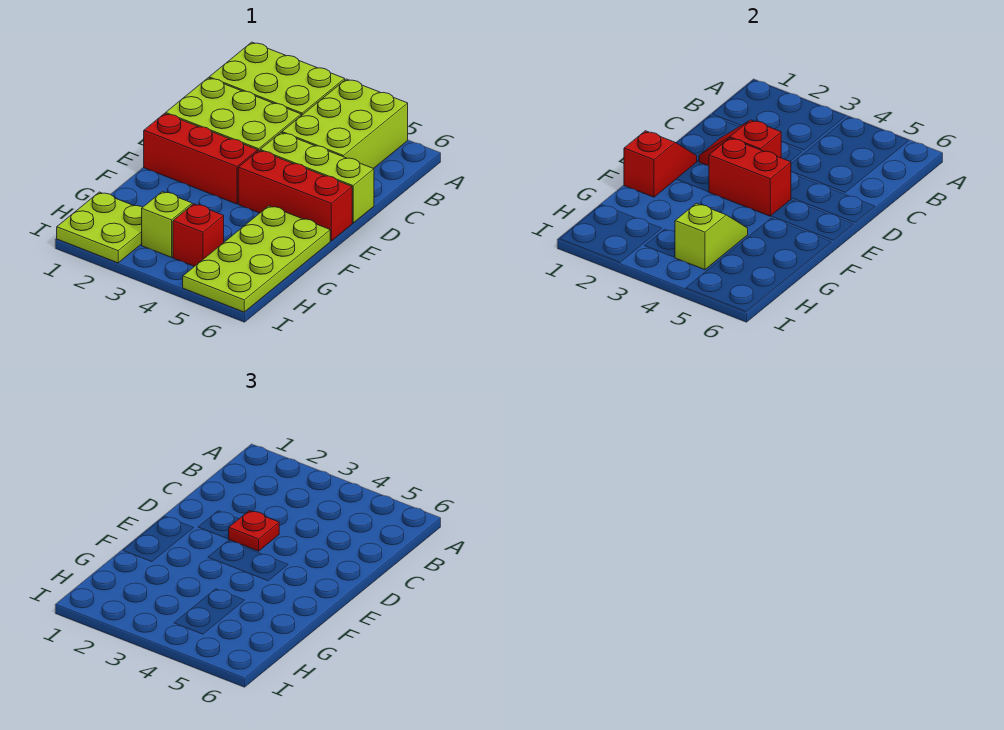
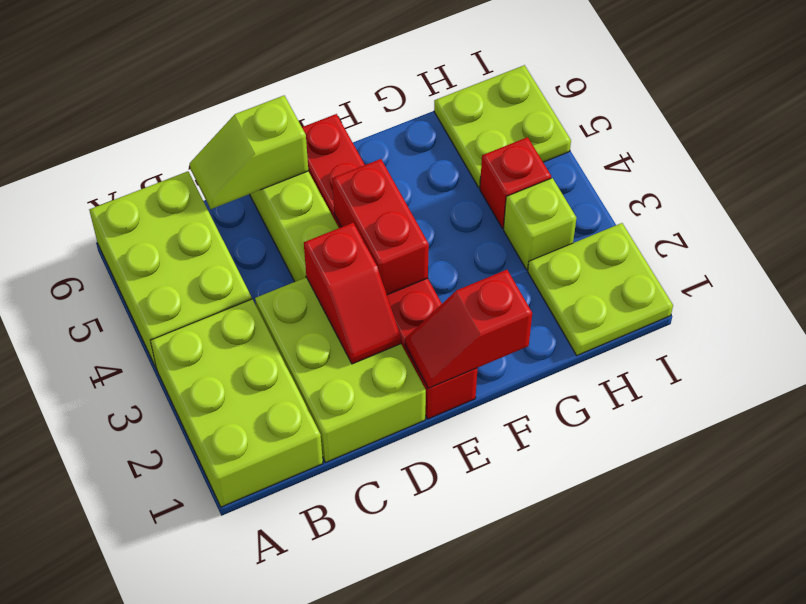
lime brick A4:C5 level 1 -> lime brick A4:B6 level 1
red plate D3 level 3 -> none
lime plate F5:I6 level 1 -> lime plate H5:I6 level 1
lime slope G4:H4 level 2 top H -> lime slope C6:D6 level 2 top D

